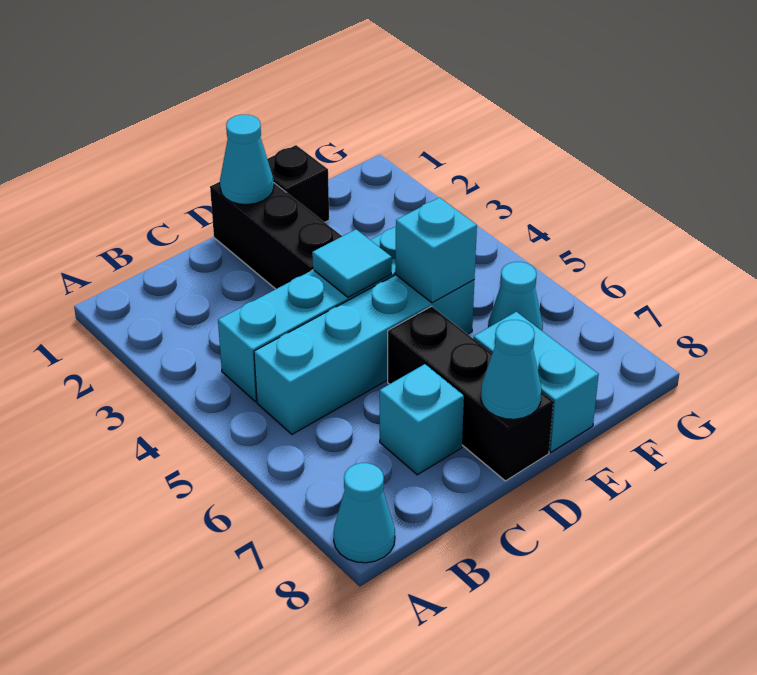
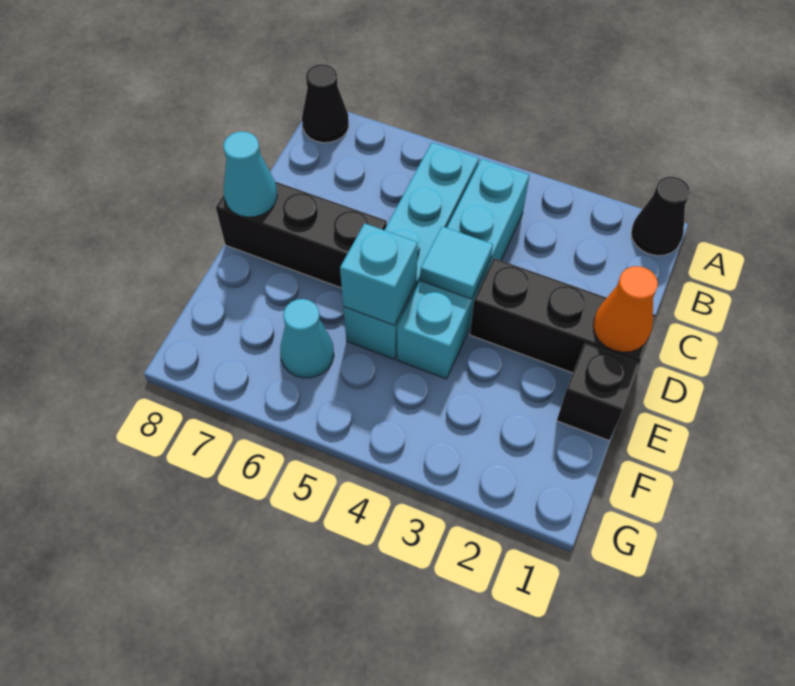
none -> black cone A1 level 1
cyan cone A8 level 1 -> black cone A8 level 1
cyan brick C7 level 1 -> none
cyan cone D1 level 2 -> orange cone D1 level 2
cyan brick E7:E8 level 1 -> none

